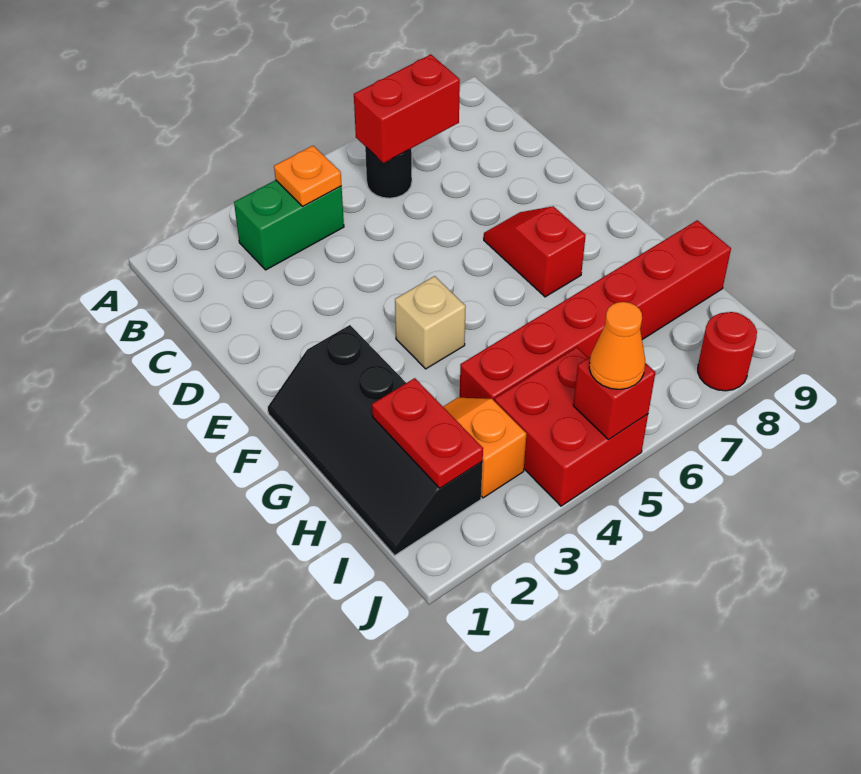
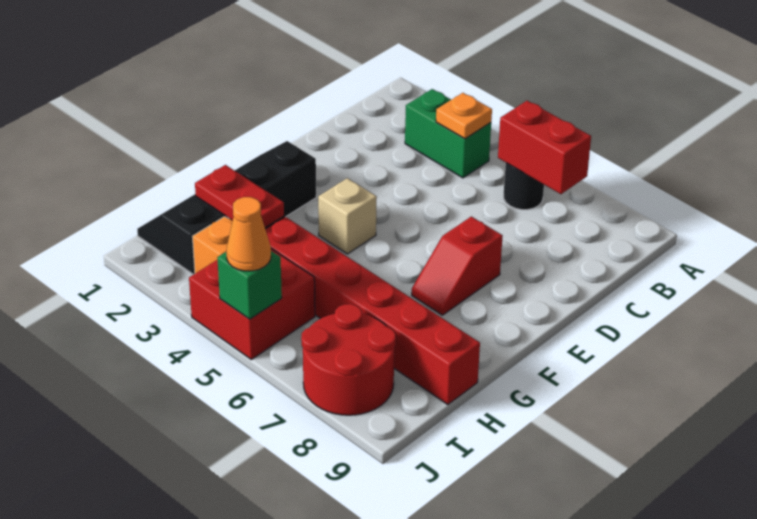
red slope E7:F7 level 1 top F -> red slope E7:F7 level 1 top E
red plate H2:I2 level 2 -> red plate H2:H3 level 2
red brick J5 level 2 -> green brick J5 level 2
red round brick J8 level 1 -> red round brick I7:J8 level 1

